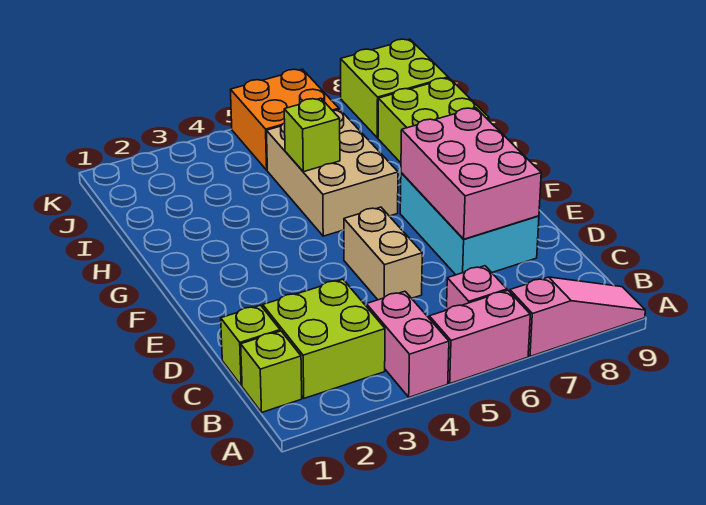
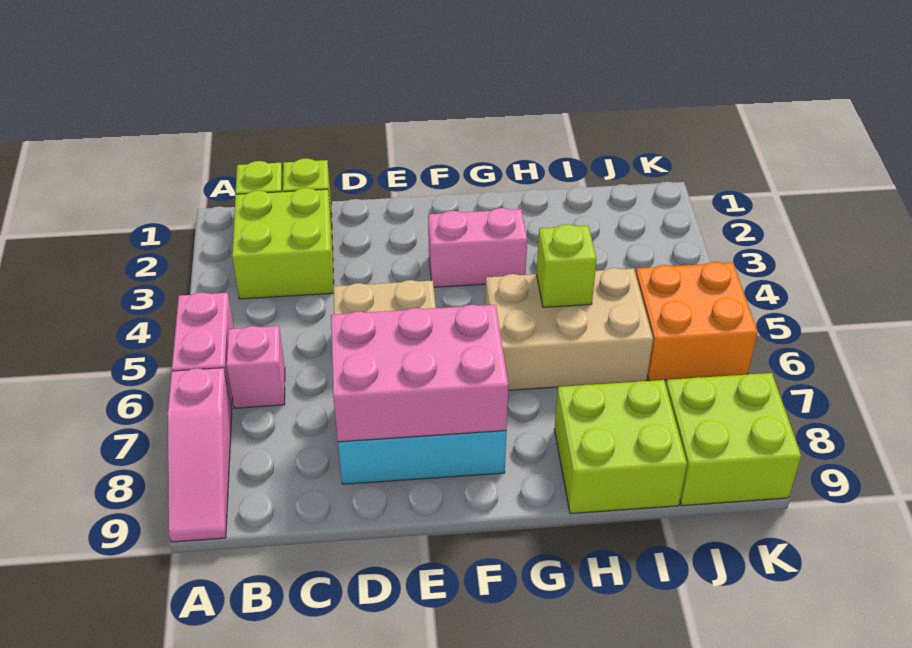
pink brick A4:B4 level 1 -> pink brick F3:G3 level 1

